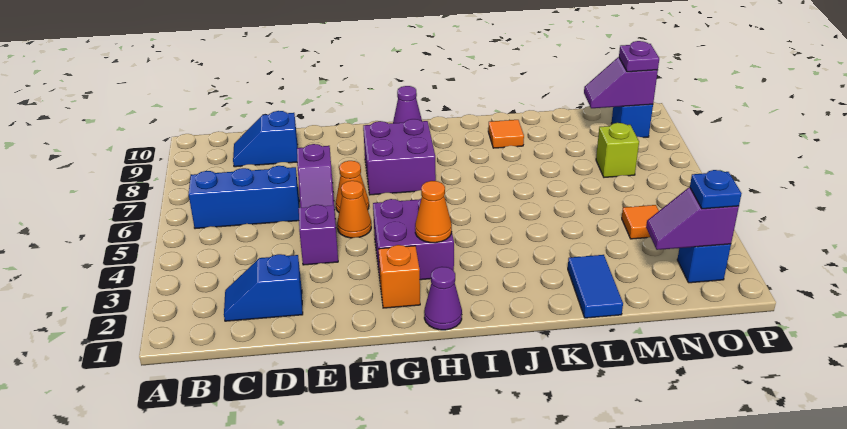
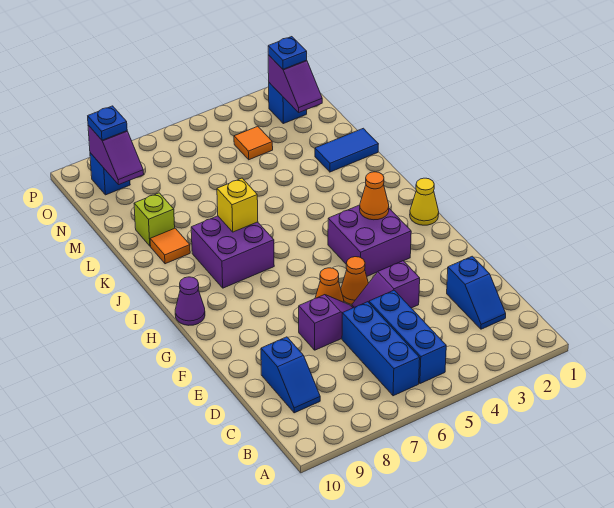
none -> blue brick B5:D5 level 1
orange brick G2 level 1 -> none
purple brick G7:H8 level 1 -> purple brick I7:J8 level 1
purple cone H1 level 1 -> yellow cone H1 level 1
none -> yellow brick J7 level 2
lime brick N7 level 1 -> lime brick L9 level 1
purple plate O9 level 3 -> blue plate O9 level 3

